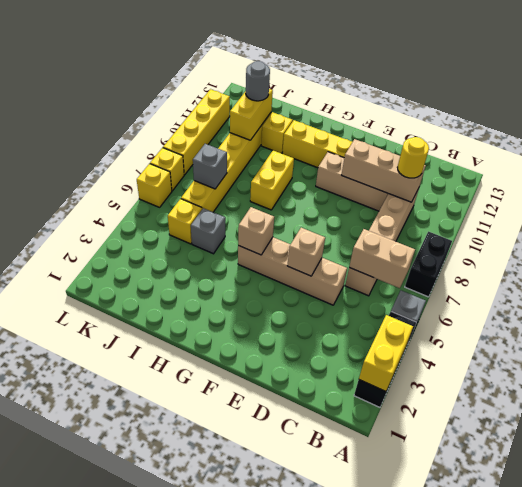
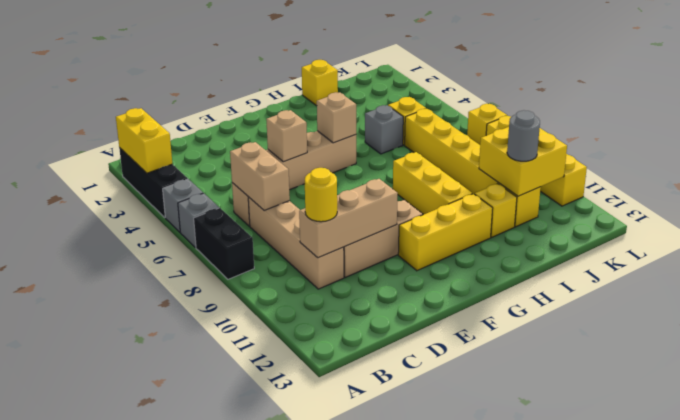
tan brick B6:C6 level 2 -> tan brick C6:C7 level 2
yellow brick H8:H9 level 1 -> yellow brick H8:H10 level 1
grey brick J7 level 2 -> grey brick A6 level 1
yellow brick J10:J11 level 2 -> yellow brick J10:K11 level 2
yellow brick L6 level 1 -> yellow brick I1 level 1

